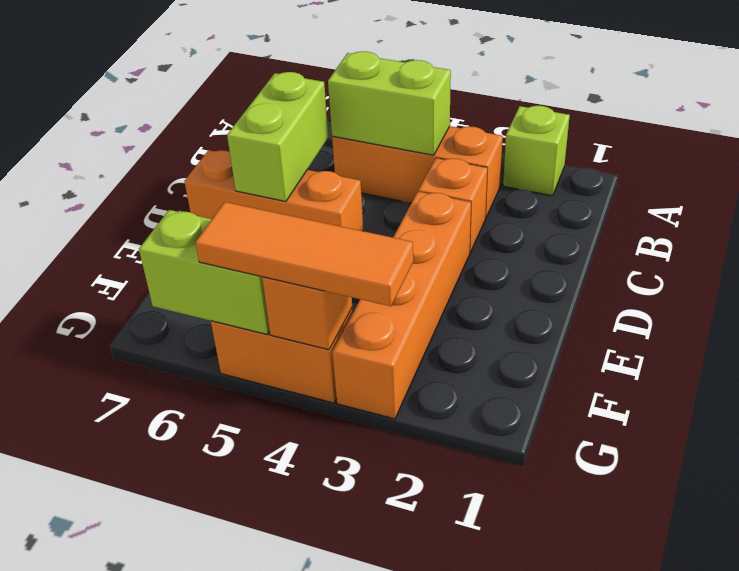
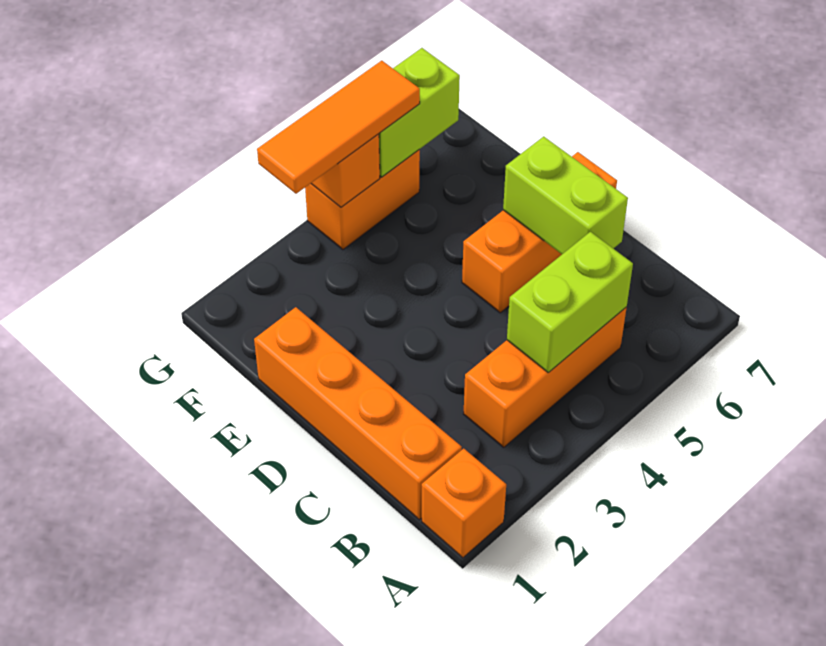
lime brick A2 level 1 -> none
orange brick C3 level 1 -> orange brick A1 level 1
orange brick D3:G3 level 1 -> orange brick B1:E1 level 1

